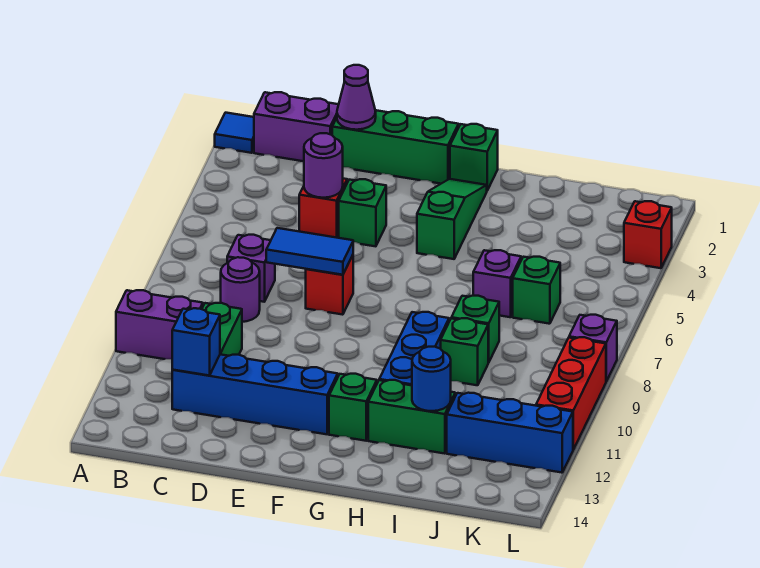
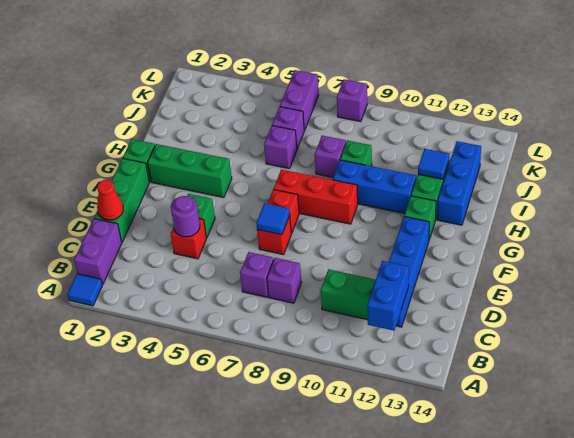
purple brick A10:B10 level 1 -> purple brick K6:L6 level 1
purple round brick C8 level 1 -> purple brick C8 level 1
blue brick C12 level 2 -> blue brick B12:C12 level 2
purple cone D1 level 2 -> red cone D1 level 2
blue tile D7:E7 level 2 -> blue tile E7 level 2
green slope G2:G4 level 1 top 4 -> green brick G2:G4 level 1
green brick I8 level 1 -> purple brick I8 level 1
blue round brick I12 level 2 -> blue tile I12 level 2
green brick J6 level 1 -> purple brick J6 level 1
blue brick J12:L12 level 1 -> blue brick H13:J13 level 1
red brick L3 level 1 -> red brick F7 level 1
red brick L9:L11 level 1 -> red brick G7:G9 level 1

